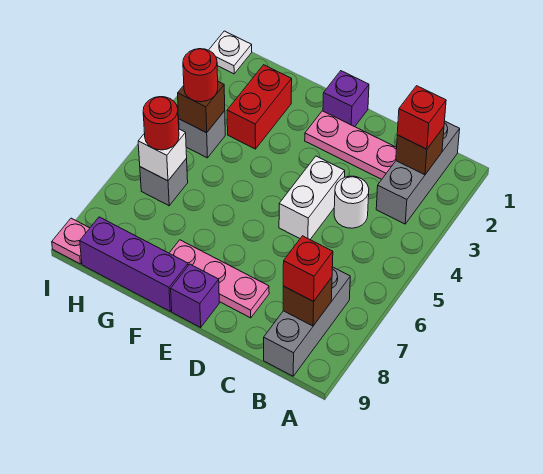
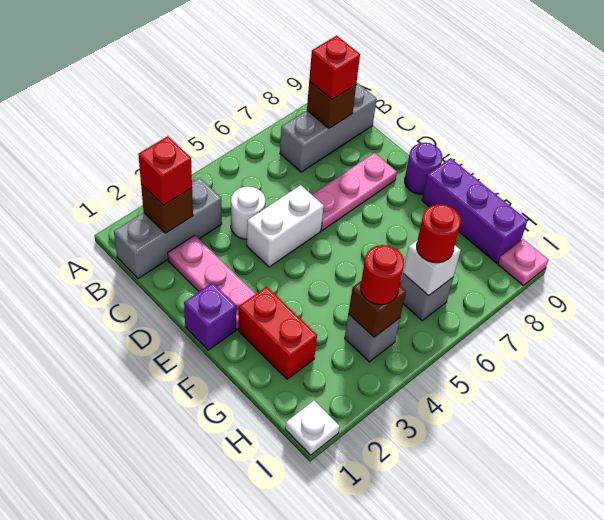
pink plate D8:F8 level 1 -> pink plate D6:D8 level 1
purple brick E9 level 1 -> purple round brick E9 level 1
red brick G2:G3 level 1 -> red brick F2:G2 level 1

